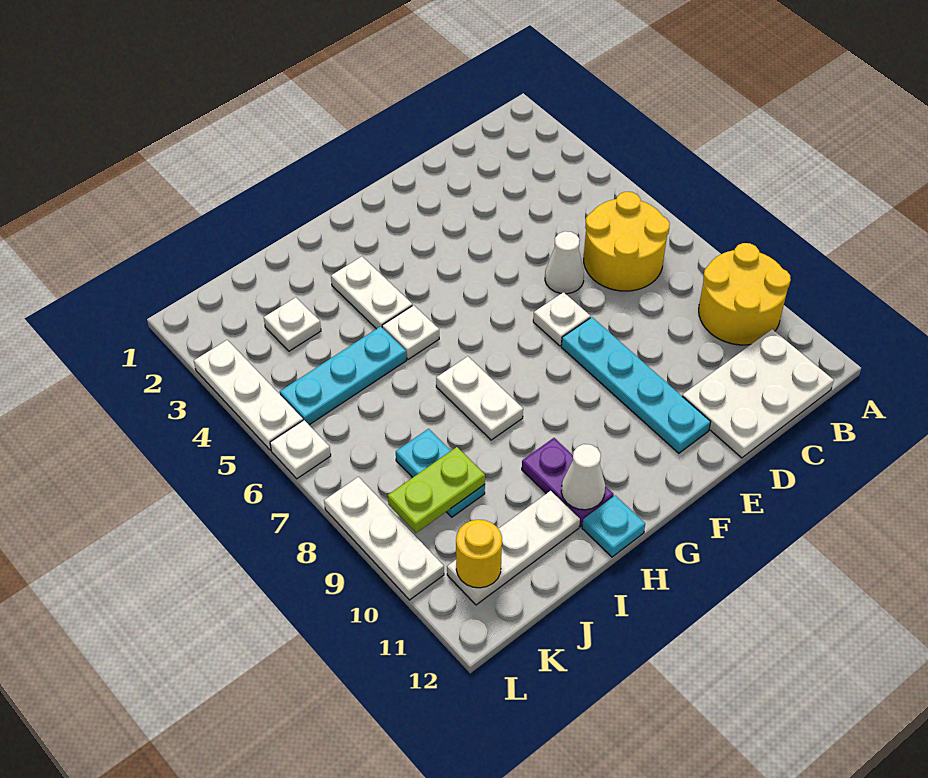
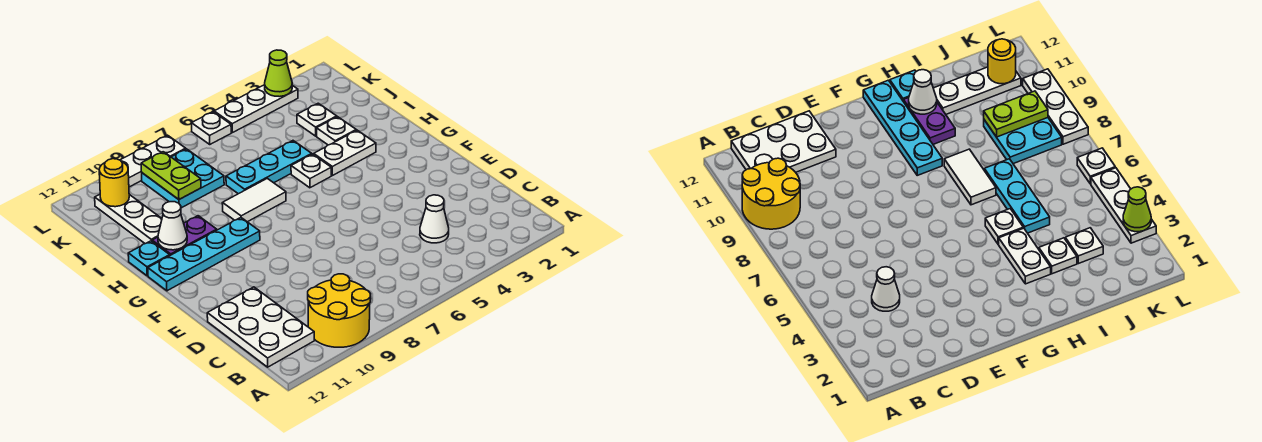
yellow round brick B6:C7 level 1 -> none
white cone D6 level 1 -> white cone C4 level 1
white plate E7 level 1 -> white plate I3 level 1
cyan plate E8:E11 level 1 -> cyan plate G9:G12 level 1
white plate H7:H8 level 1 -> white tile H7:H8 level 1
cyan plate I5:K5 level 1 -> cyan plate I5:I7 level 1
cyan plate J8:J9 level 1 -> cyan plate J8:K9 level 1
none -> lime cone L3 level 2

